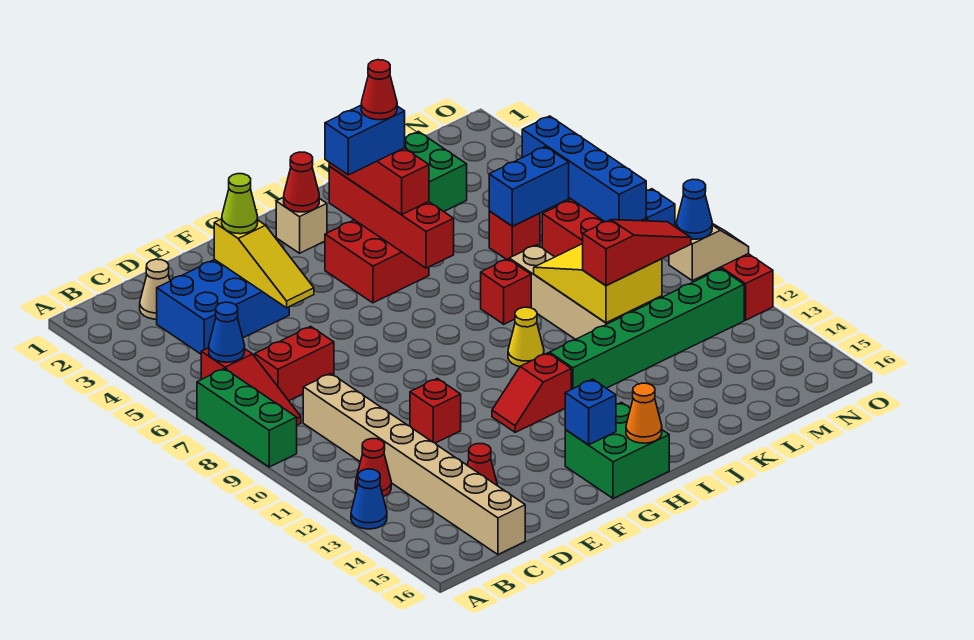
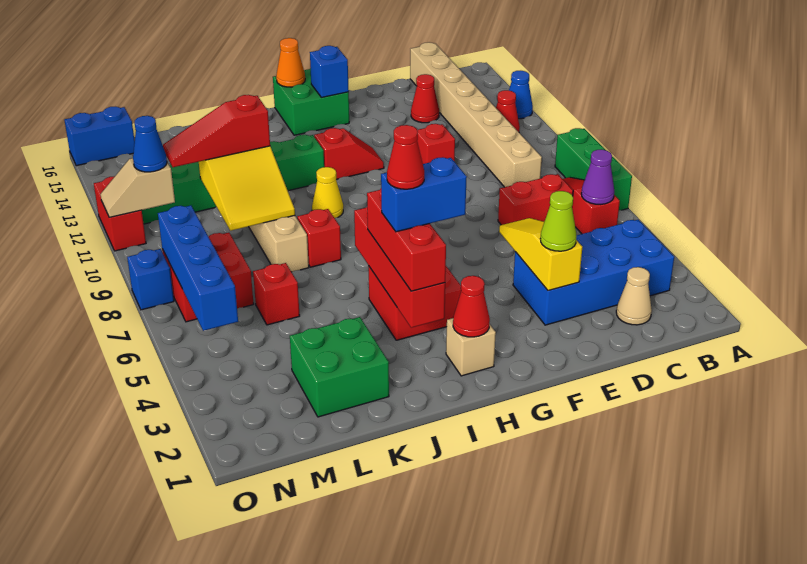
blue cone B6 level 2 -> purple cone B6 level 2
blue brick C3:E4 level 1 -> blue brick B3:E4 level 1
blue brick L6:M6 level 2 -> blue brick N16:O16 level 1

